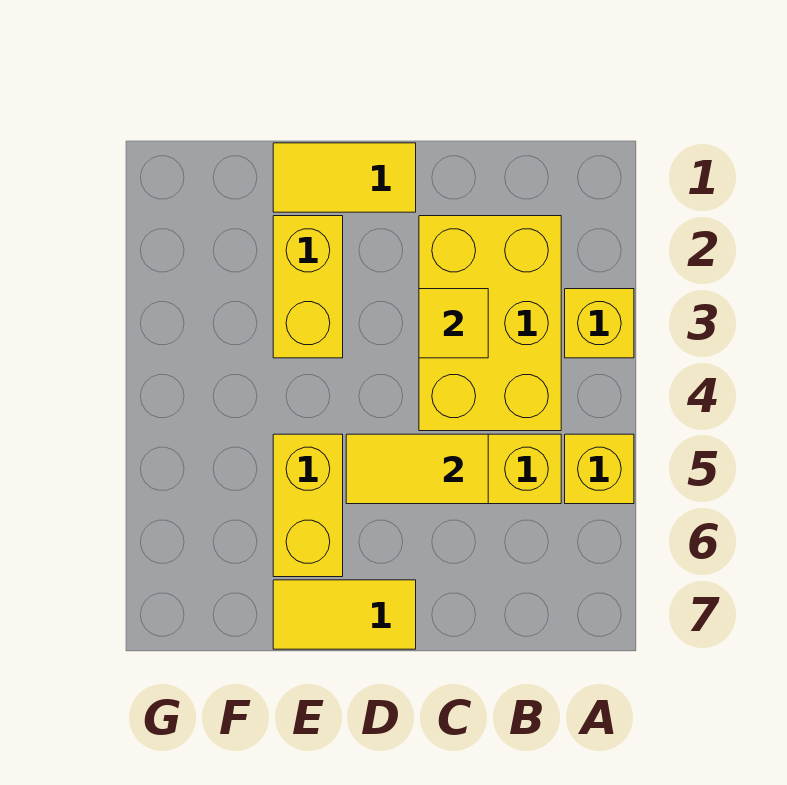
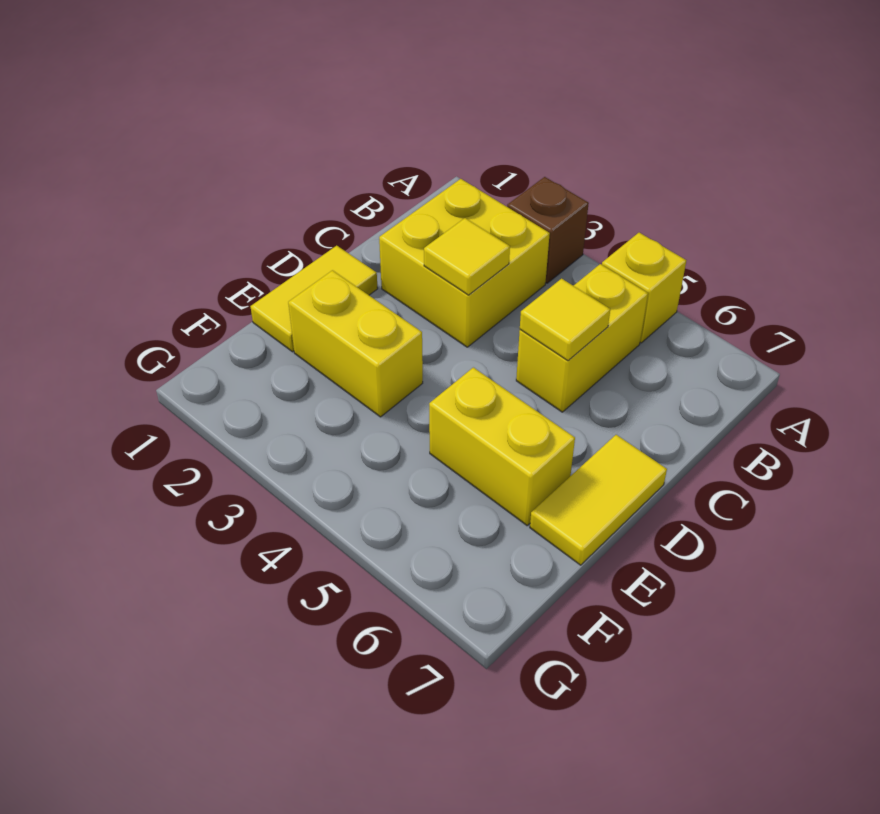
yellow brick A3 level 1 -> brown brick A3 level 1
yellow brick B2:C4 level 1 -> yellow brick B2:C3 level 1
yellow tile C5:D5 level 2 -> yellow tile C5 level 2

